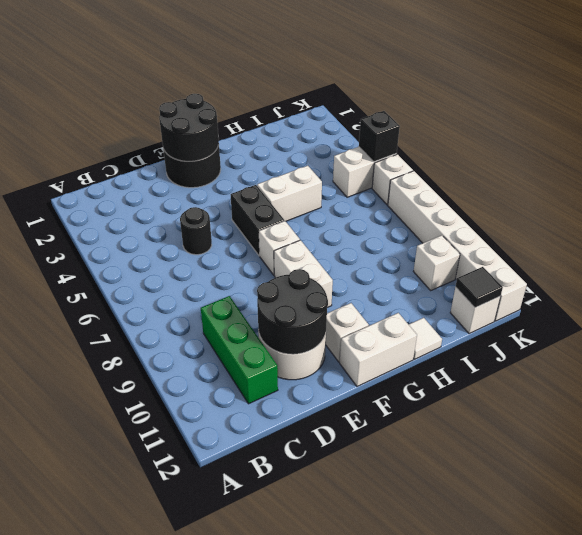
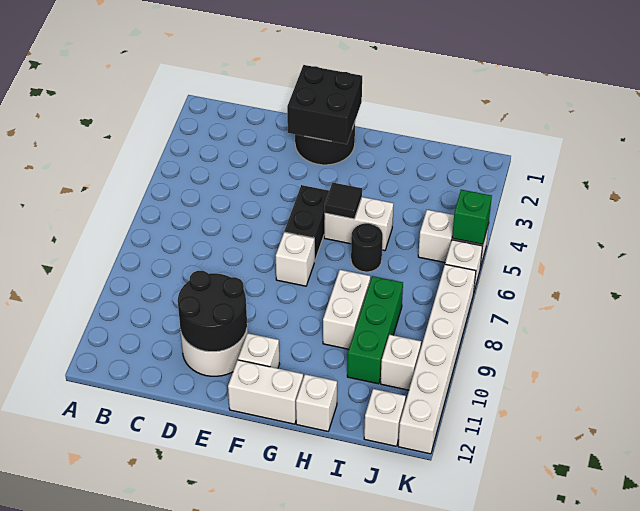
green brick C9:C11 level 1 -> green brick I8:I10 level 1
black round brick D5 level 1 -> black round brick H6 level 1
black round brick E1:F2 level 2 -> black brick E1:F2 level 2
white brick F8:F9 level 1 -> white brick H8:H9 level 1
white tile H12 level 1 -> white brick H12 level 1
black tile J12 level 2 -> black tile G5 level 2
black brick K5 level 2 -> green brick K5 level 2

